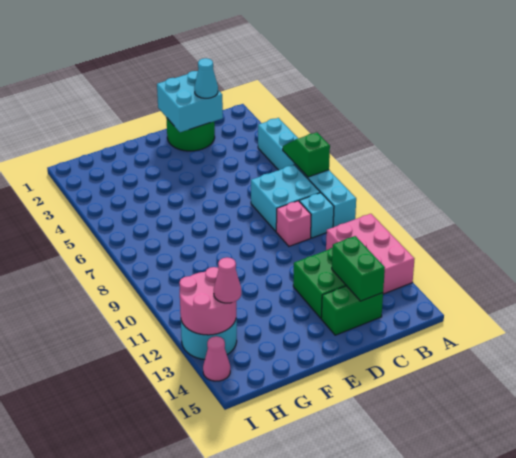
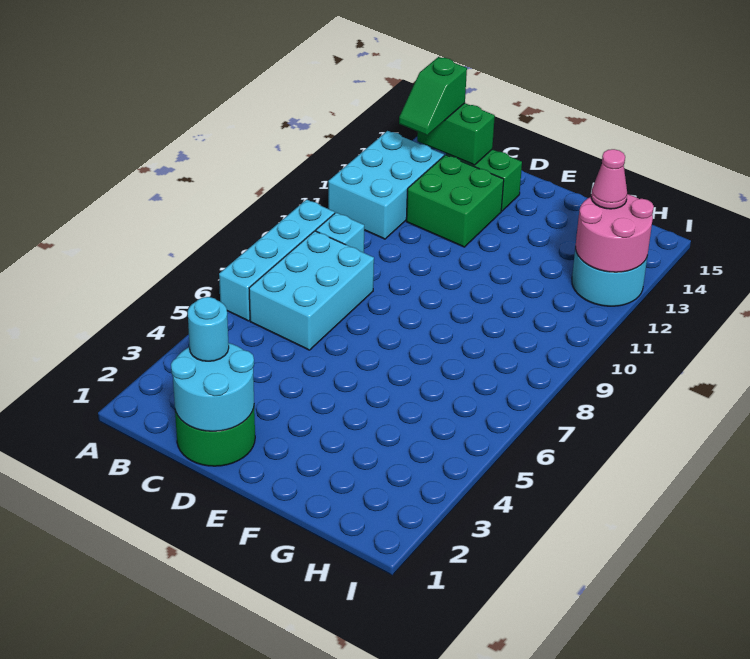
cyan brick A4:A9 level 1 -> cyan brick A6:A9 level 1
green slope A6:A7 level 2 top 7 -> green slope B13:B14 level 3 top 14
pink brick A11:B13 level 1 -> cyan brick A11:B13 level 1
cyan brick B7:C8 level 1 -> cyan brick B6:C8 level 1
cyan brick C1:D2 level 2 -> cyan round brick C1:D2 level 2
cyan cone C2 level 3 -> cyan round brick C2 level 3
pink brick C9 level 1 -> none
green brick C13:C14 level 2 -> green brick B14:C14 level 2
pink cone I14 level 1 -> none

